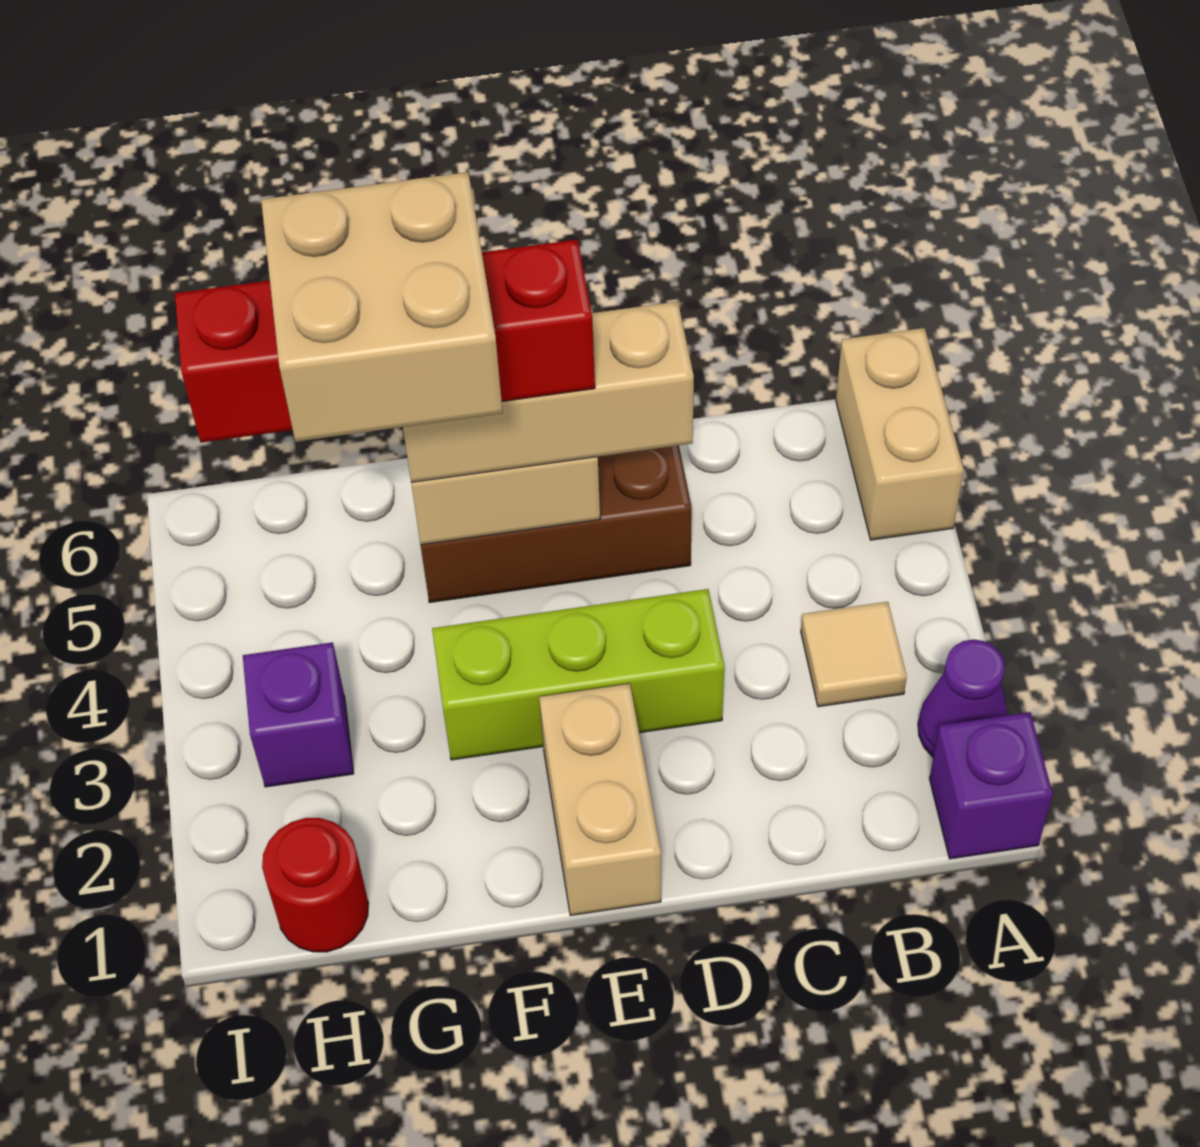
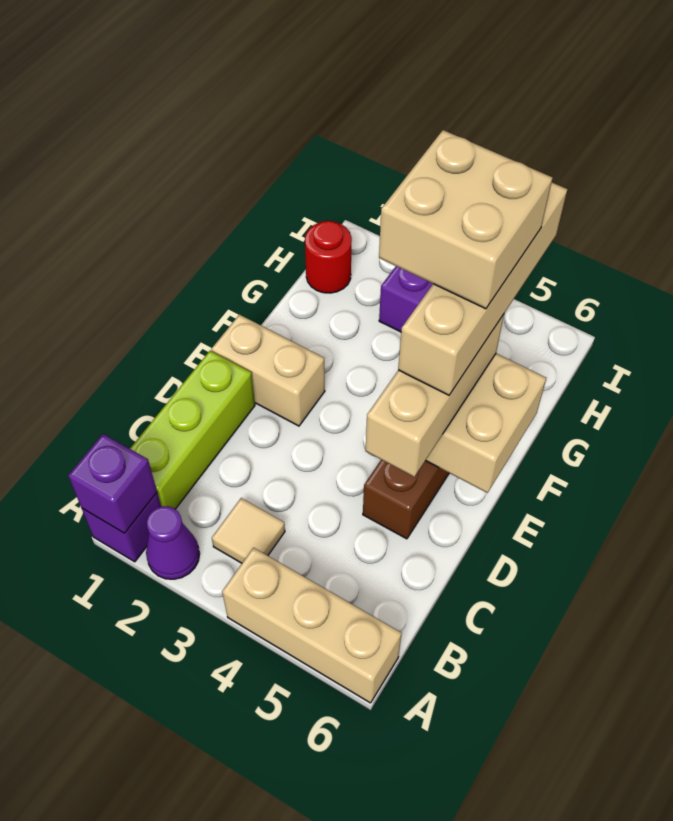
none -> purple brick A1 level 2
tan brick A5:A6 level 1 -> tan brick A4:A6 level 1
lime brick D3:F3 level 1 -> lime brick B1:D1 level 1
red brick E5:H5 level 4 -> tan brick E5:H5 level 4

